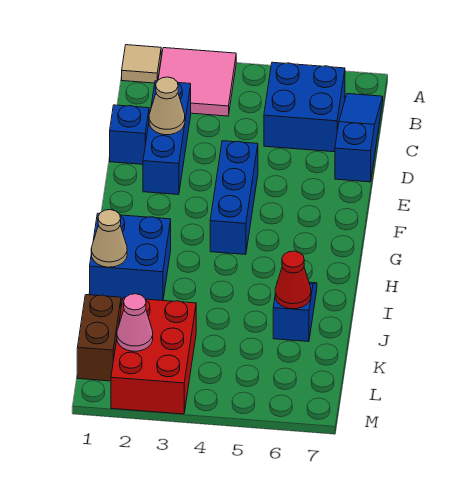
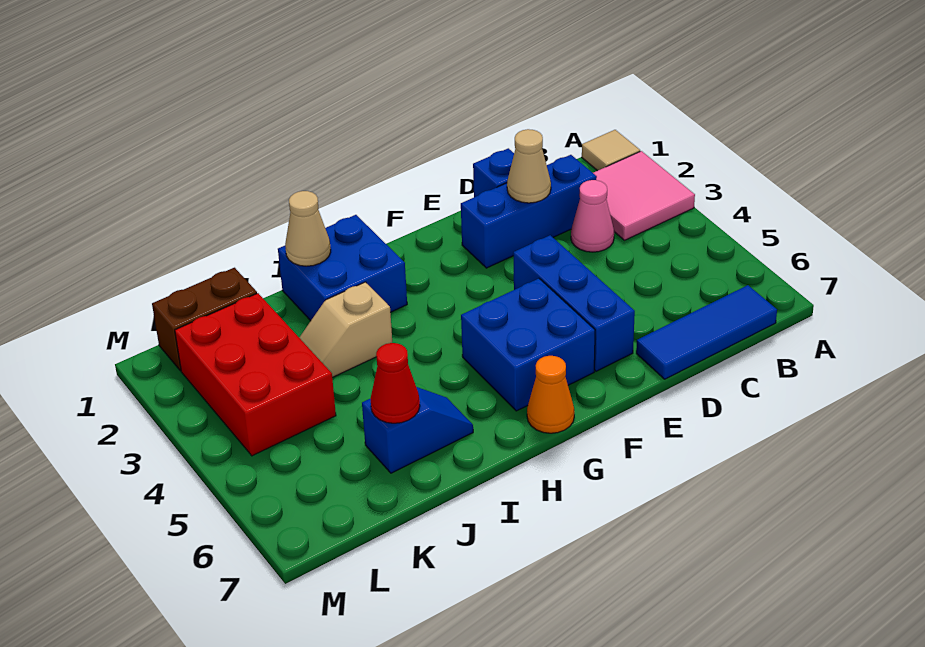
blue brick B5:C6 level 1 -> blue brick F5:G6 level 1
blue slope B7:D7 level 1 top D -> blue tile B7:D7 level 1
blue brick E4:G4 level 1 -> blue brick E4:E6 level 1
none -> orange cone G7 level 1
none -> tan slope I3:J3 level 1 top I
red brick K2:M3 level 1 -> red brick K2:L4 level 1
pink cone L2 level 2 -> pink cone C3 level 1

